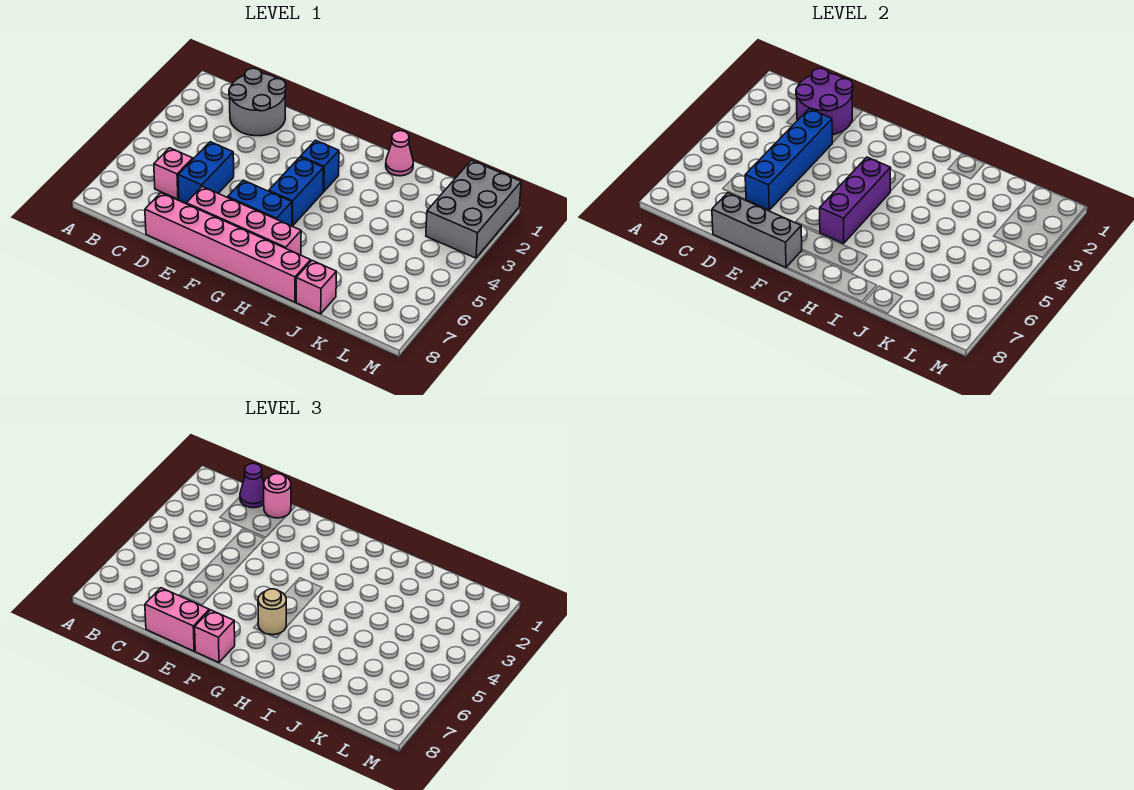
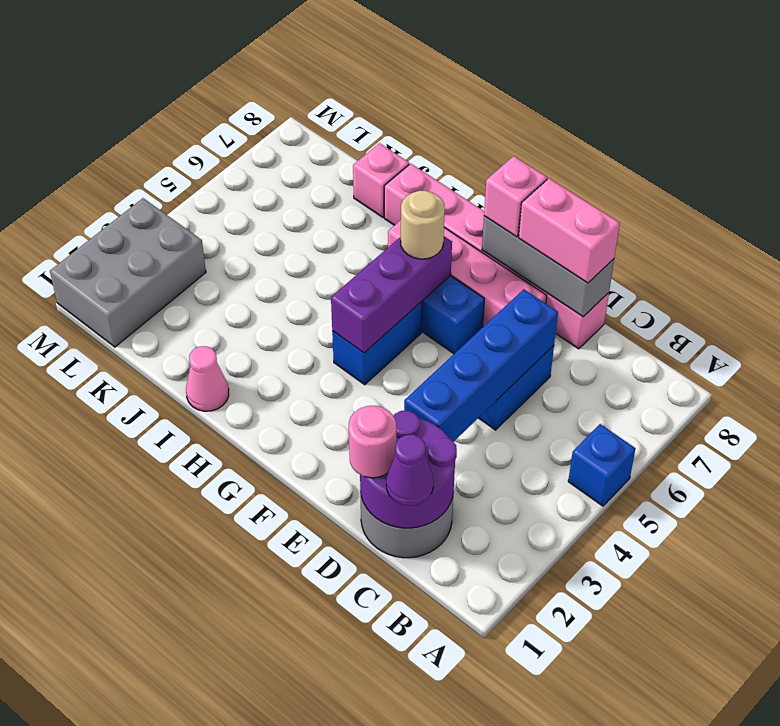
pink brick C6 level 1 -> none
blue brick G3 level 1 -> blue brick A5 level 1

